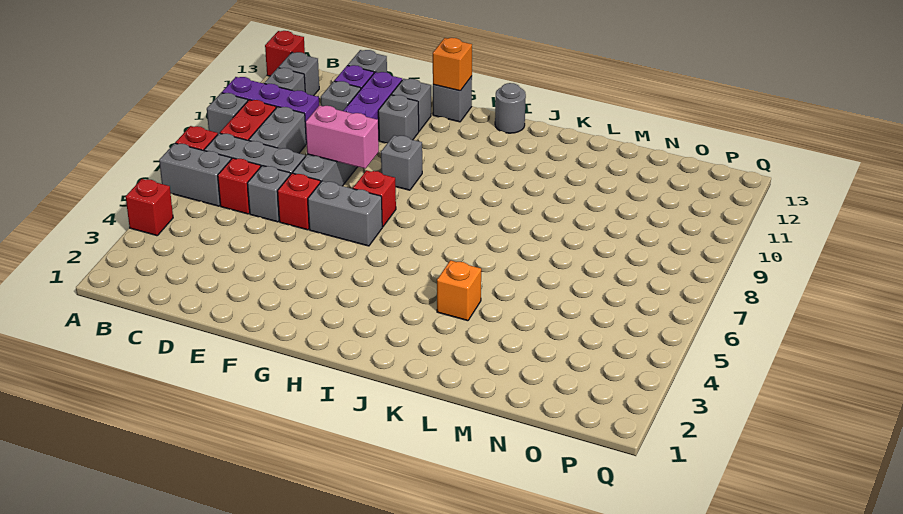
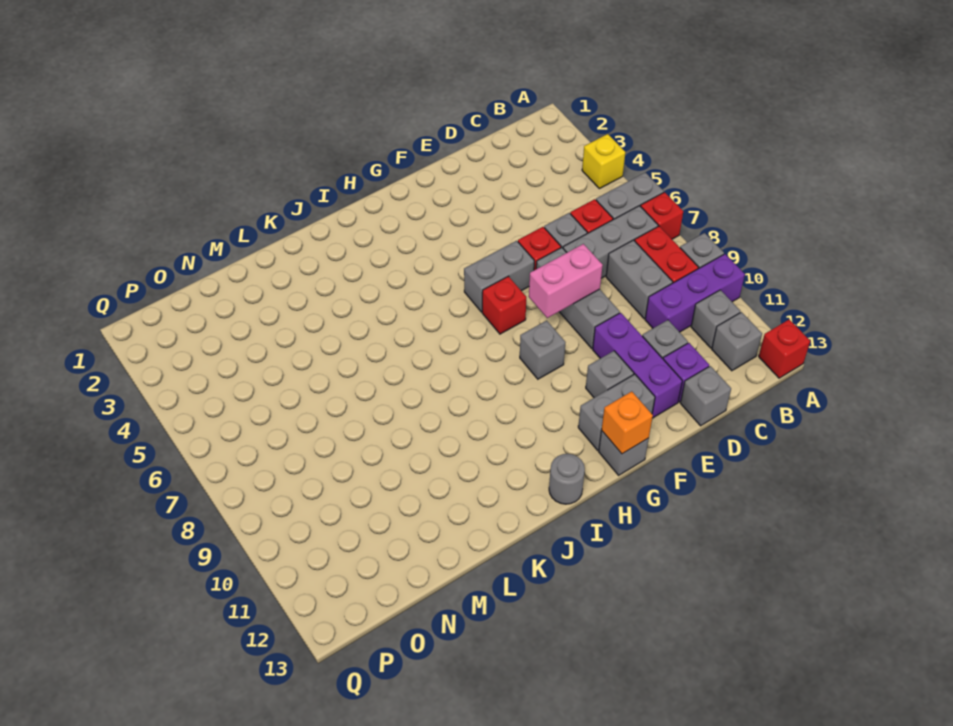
red brick A4 level 1 -> yellow brick A4 level 1
grey brick F12 level 1 -> grey brick F12:G12 level 1
orange brick K4 level 1 -> none

